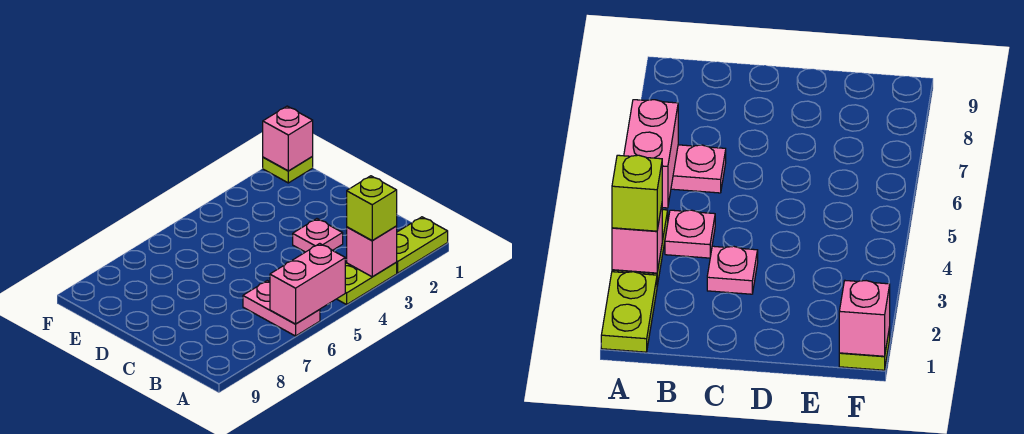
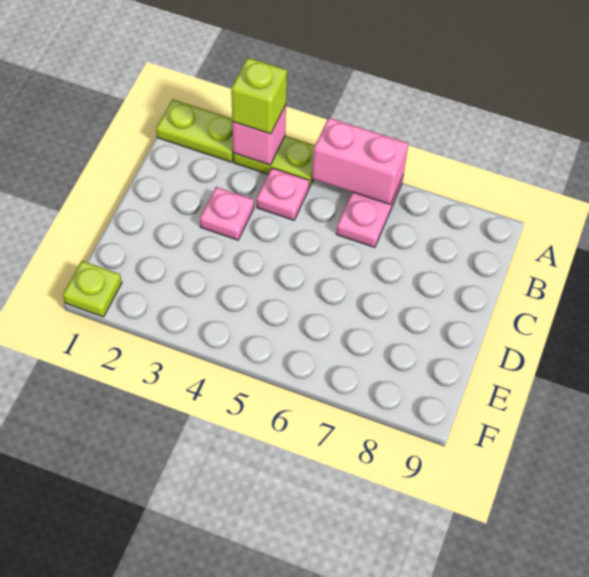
pink brick F1 level 2 -> none

